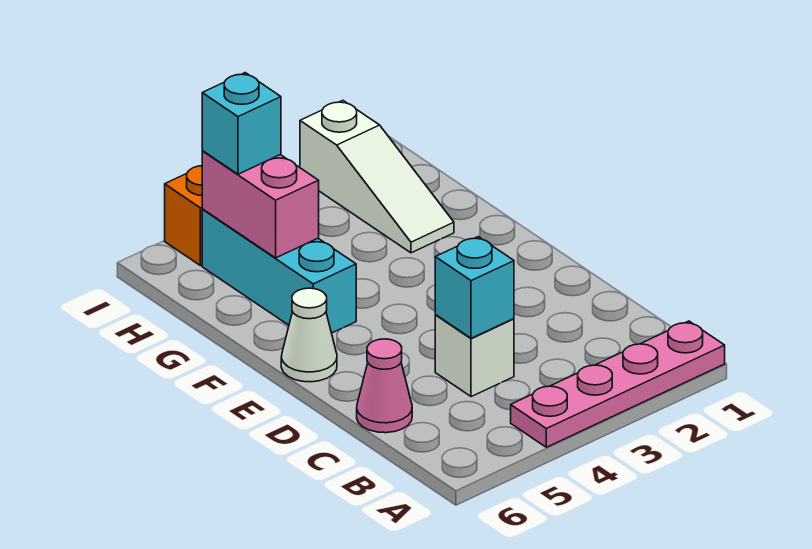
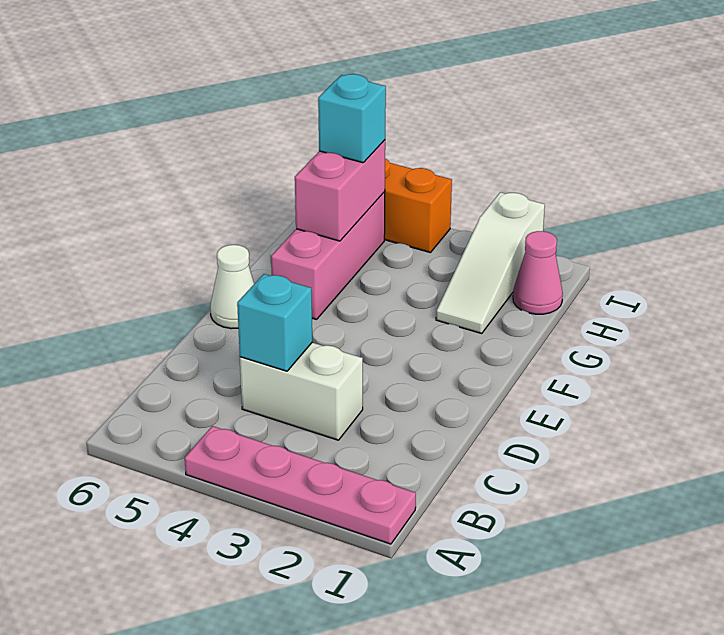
white brick C4 level 1 -> white brick C3:C4 level 1
pink cone C6 level 1 -> pink cone H1 level 1
cyan brick F5:H5 level 1 -> pink brick F5:H5 level 1

